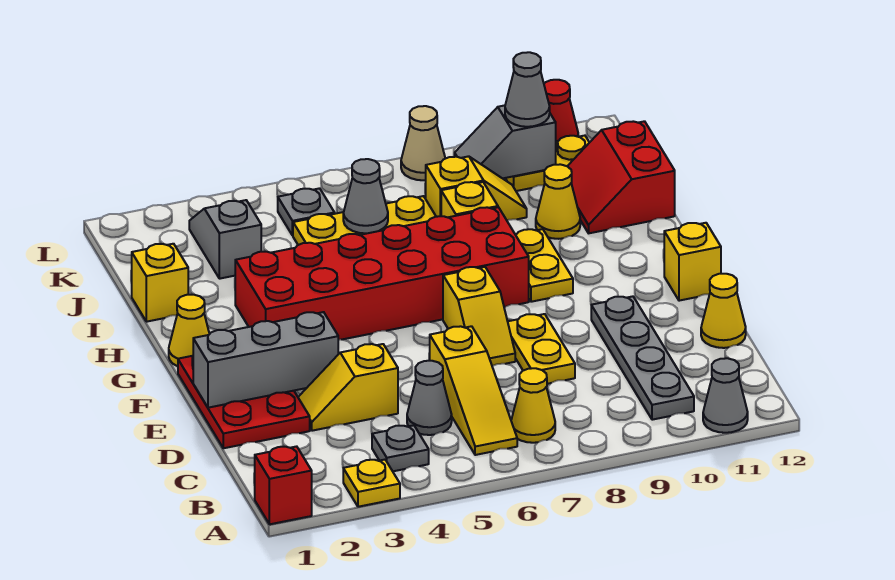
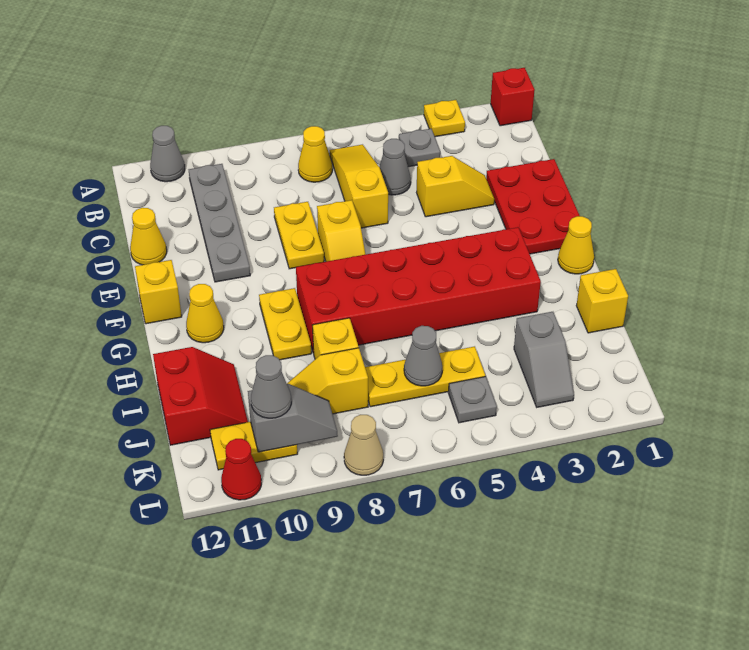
grey brick E1:E3 level 2 -> none
yellow slope E7:F7 level 1 top F -> yellow slope E7:F7 level 1 top E
yellow cone I10 level 1 -> yellow cone G11 level 1

